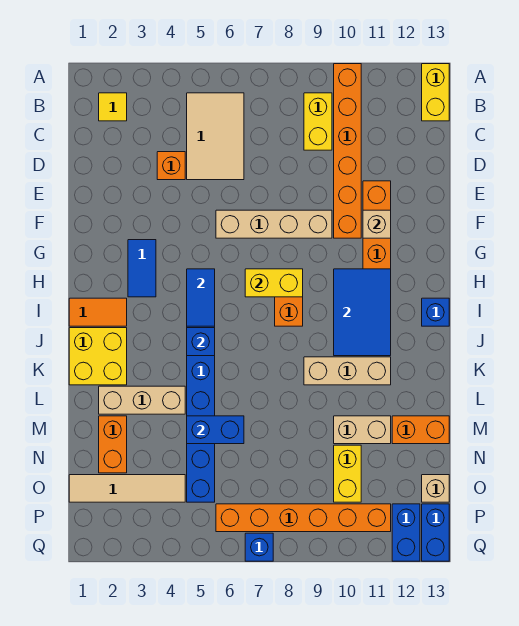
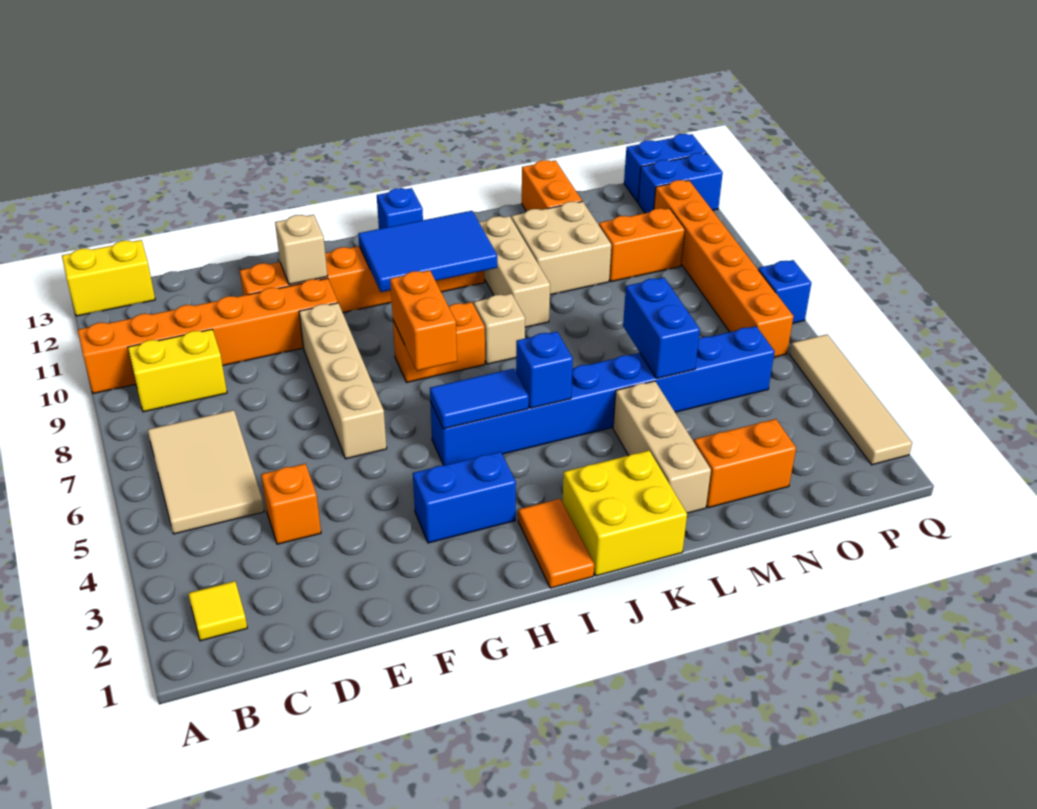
tan tile B5:D6 level 1 -> tan tile B5:C7 level 1
blue tile G3:H3 level 1 -> blue brick G3:H3 level 1
yellow brick H7:H8 level 2 -> orange brick H7:H8 level 2
tan brick M10:M11 level 1 -> tan brick L10:M11 level 1
yellow brick N10:O10 level 1 -> orange brick N10:O10 level 1
tan tile O1:O4 level 1 -> tan tile Q2:Q5 level 1
tan brick O13 level 1 -> tan brick J8 level 1

